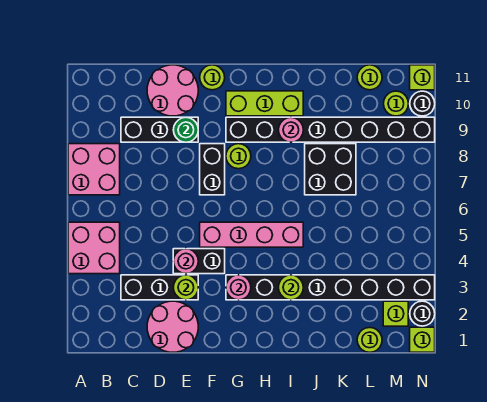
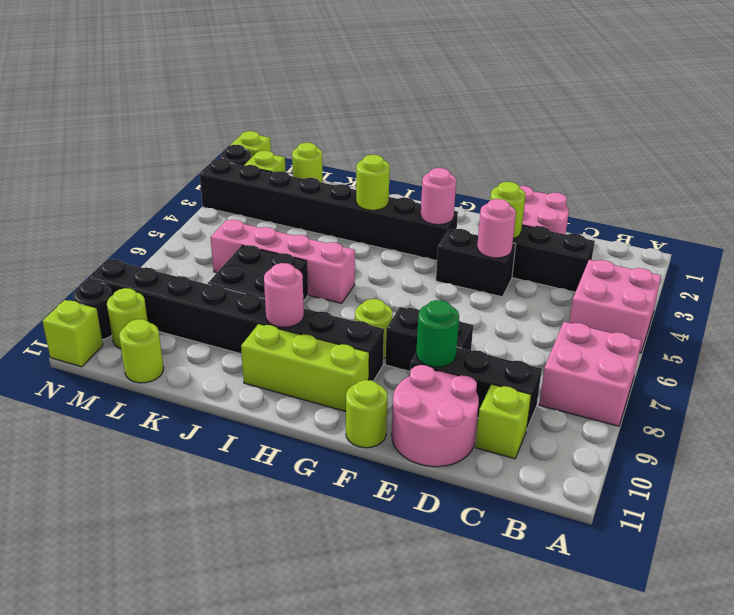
none -> lime brick C10 level 1
pink brick F5:I5 level 1 -> pink brick I6:L6 level 1
black brick F7:F8 level 1 -> black brick E8:F8 level 1

